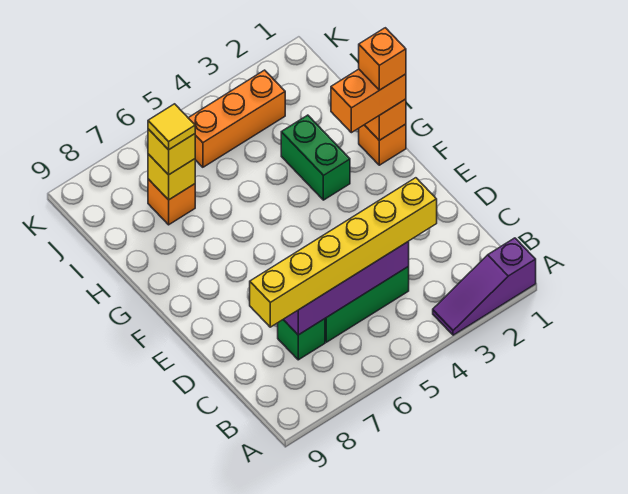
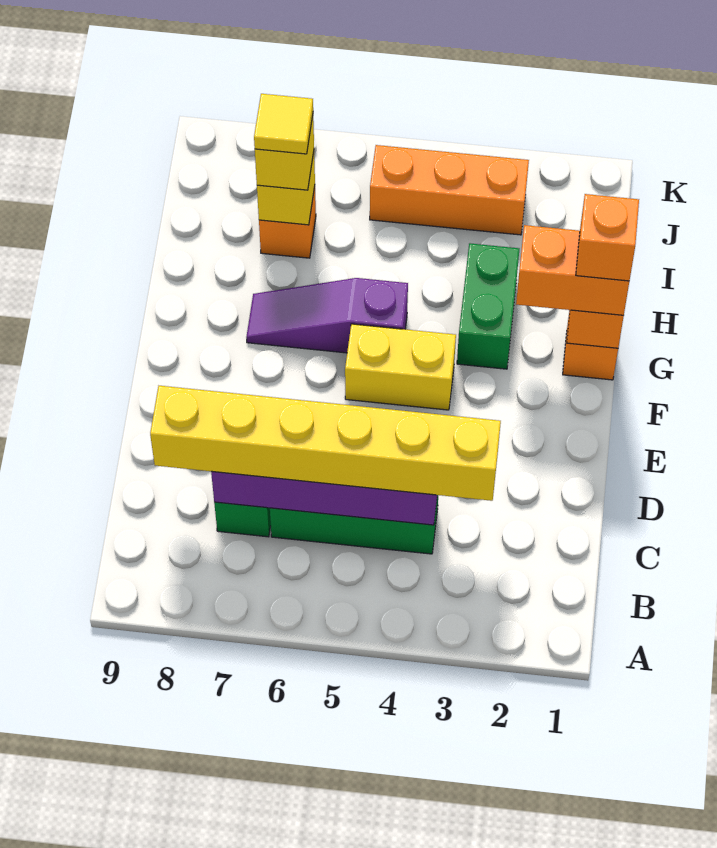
purple slope A1:A3 level 1 top 1 -> purple slope G5:G7 level 1 top 5
none -> yellow brick F4:F5 level 1

